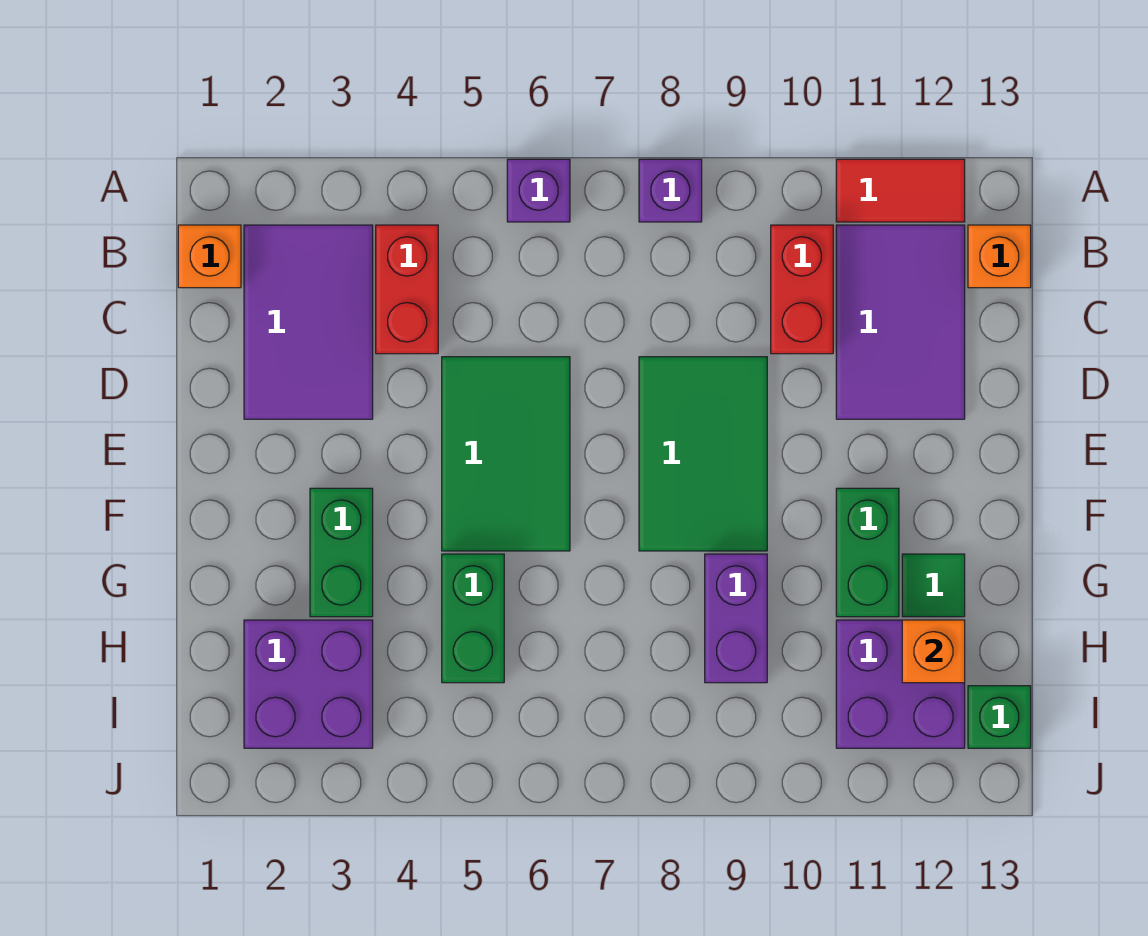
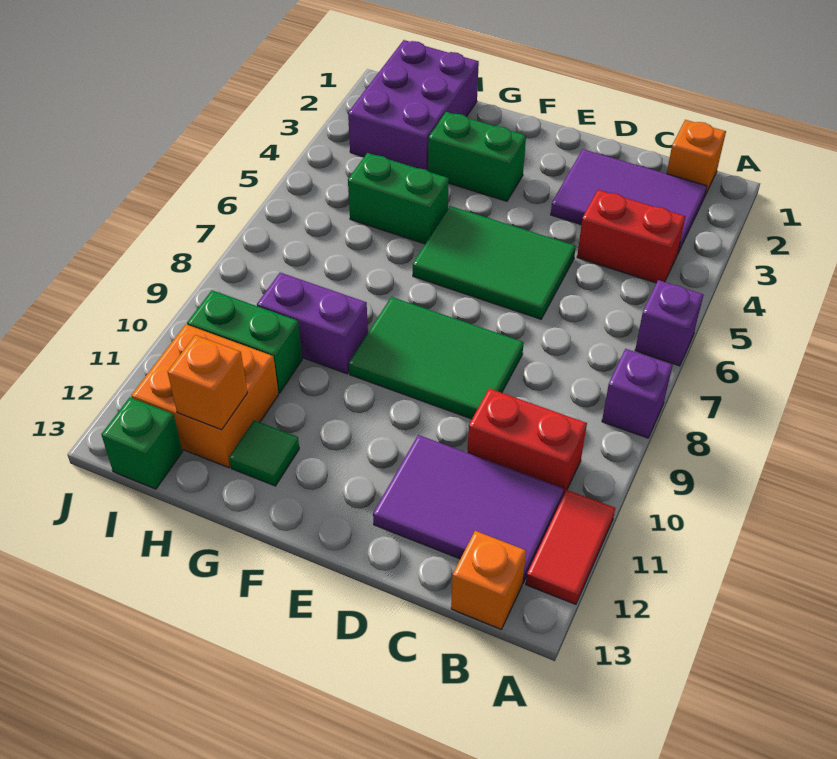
green brick F11:G11 level 1 -> green brick H10:I10 level 1
purple brick H2:I3 level 1 -> purple brick H1:I3 level 1
purple brick H11:I12 level 1 -> orange brick H11:I12 level 1

